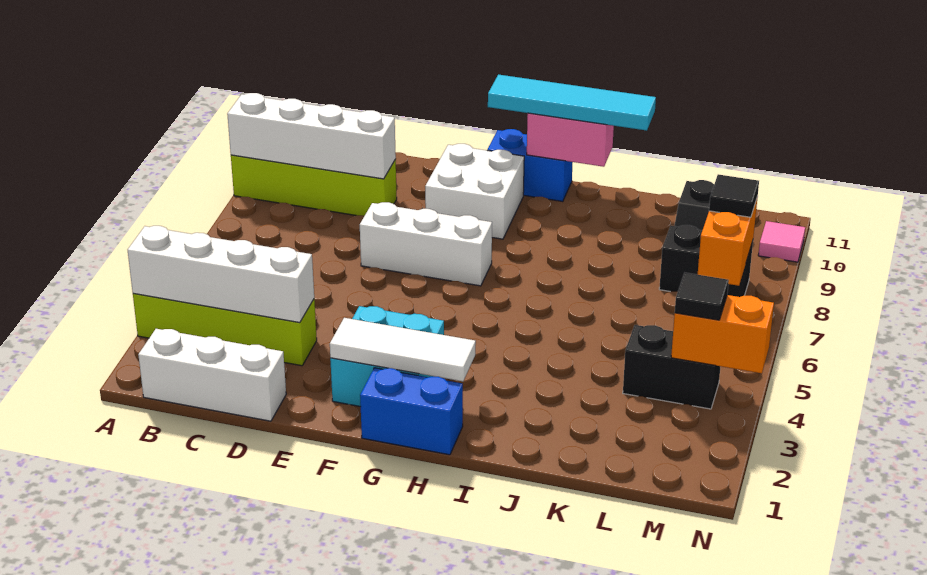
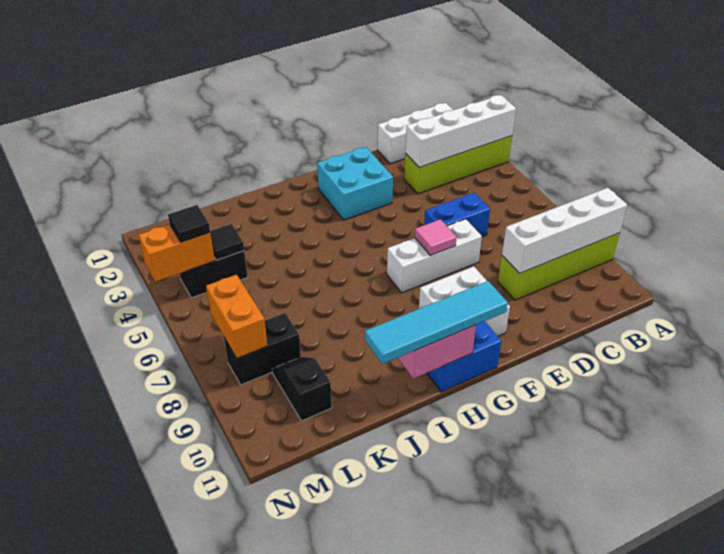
white tile F2:H2 level 2 -> none
blue brick G1:H1 level 1 -> blue brick D6:E6 level 1
black tile M8 level 3 -> black tile L4 level 2
pink tile N10 level 1 -> pink tile F7 level 2

